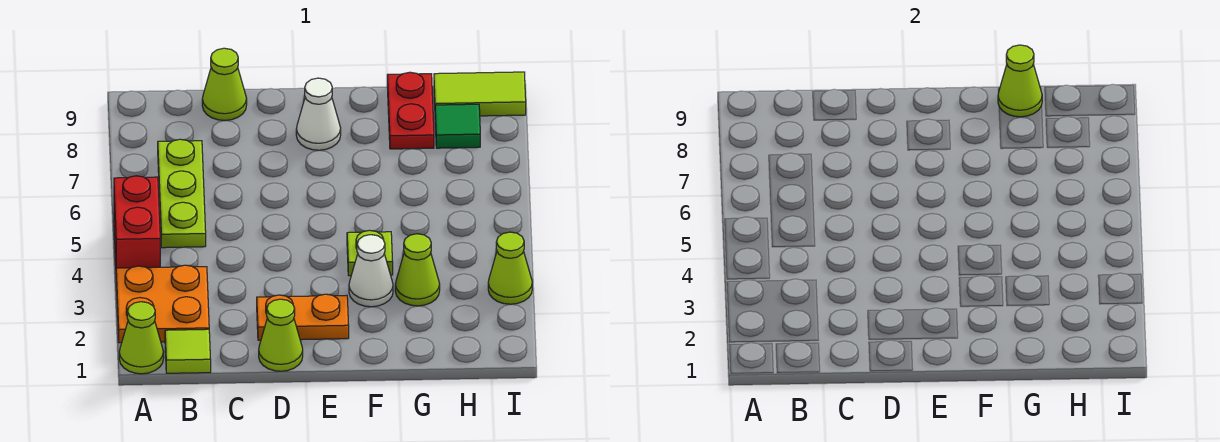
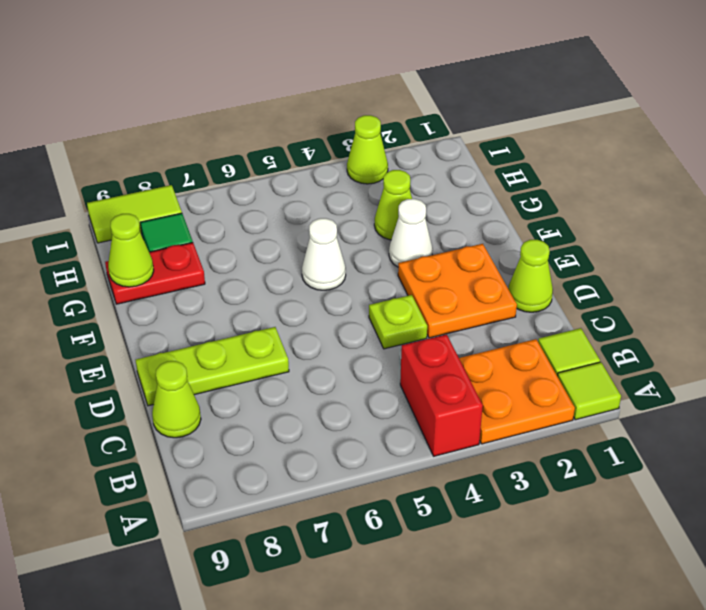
lime cone A1 level 1 -> lime tile A1 level 1
red brick A4:A5 level 1 -> red brick A4:B4 level 1
lime plate B5:B7 level 1 -> lime plate D7:D9 level 1
orange plate D2:E2 level 1 -> orange plate D2:E3 level 1
white cone E8 level 1 -> white cone F5 level 1
lime plate F4 level 1 -> lime plate D4 level 1
lime tile H9:I9 level 1 -> lime tile I8:I9 level 1

